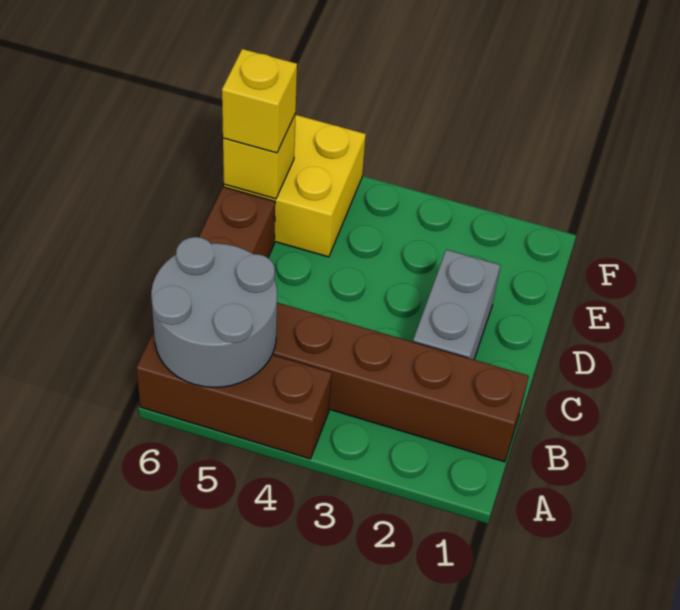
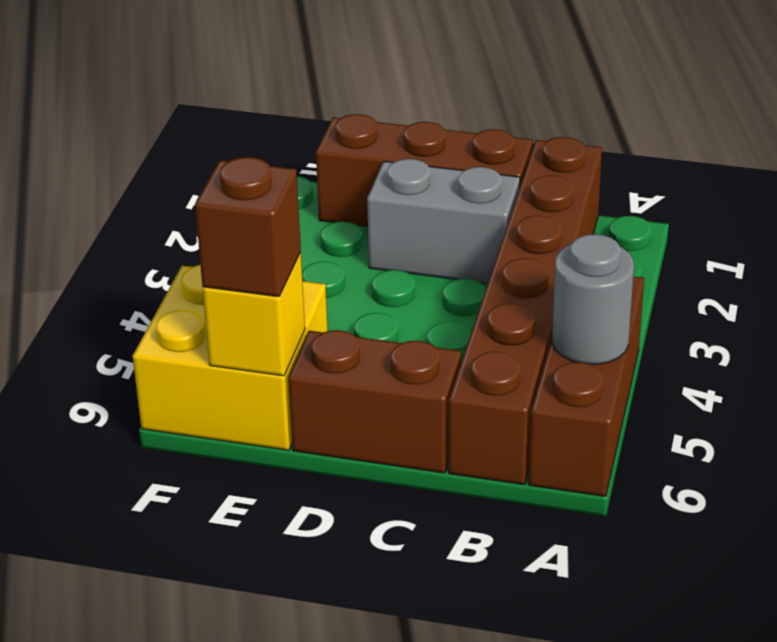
grey round brick A5:B6 level 2 -> grey round brick A5 level 2
none -> brown brick C1:E1 level 1
yellow brick E6 level 3 -> brown brick E6 level 3

